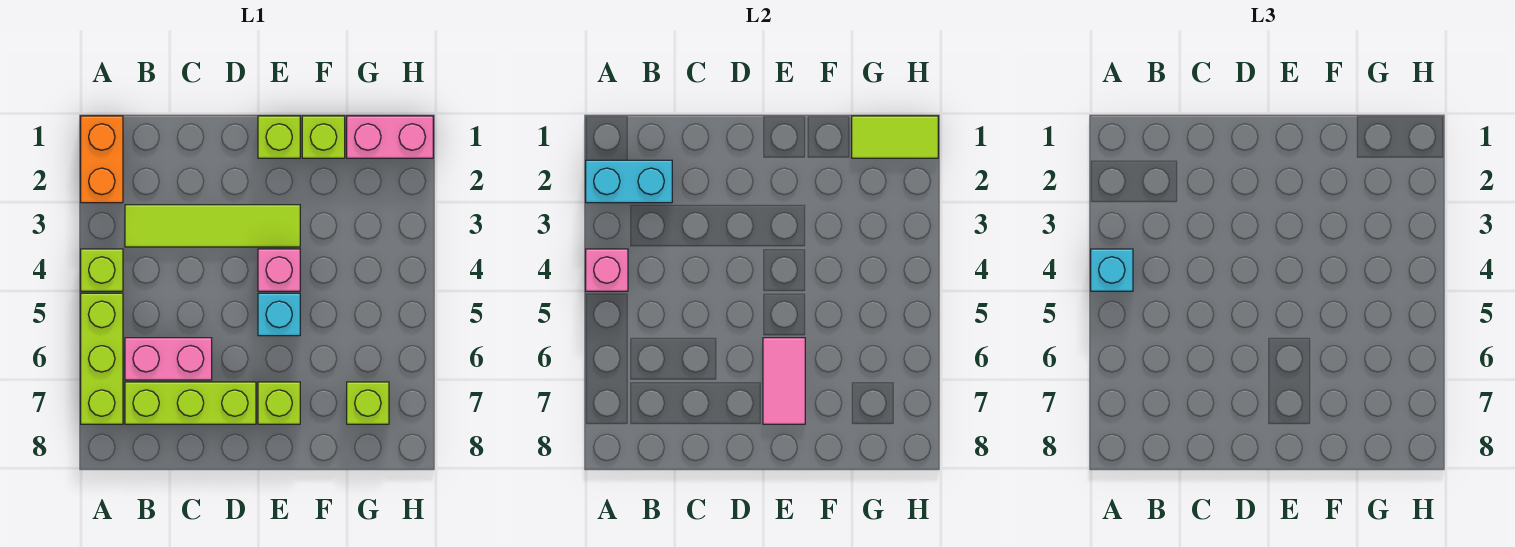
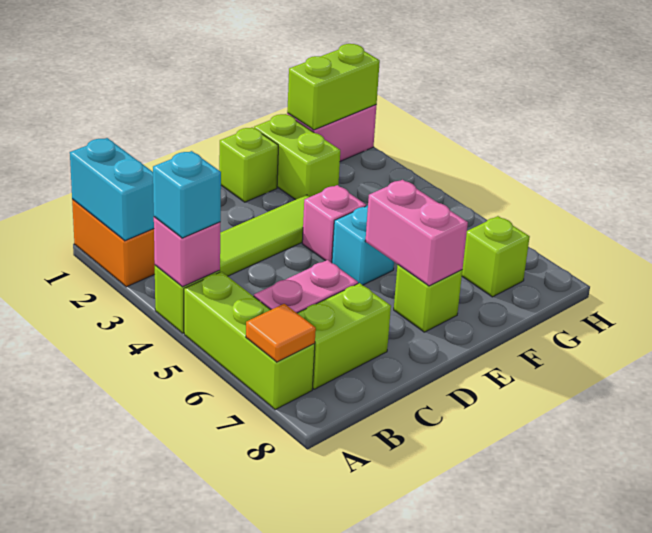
cyan brick A2:B2 level 2 -> cyan brick A1:A2 level 2
none -> orange tile A7 level 2
lime brick B7:D7 level 1 -> lime brick B7:C7 level 1
pink tile E6:E7 level 2 -> pink brick E6:E7 level 2
lime brick F1 level 1 -> lime brick F1:F2 level 1
lime tile G1:H1 level 2 -> lime brick G1:H1 level 2

